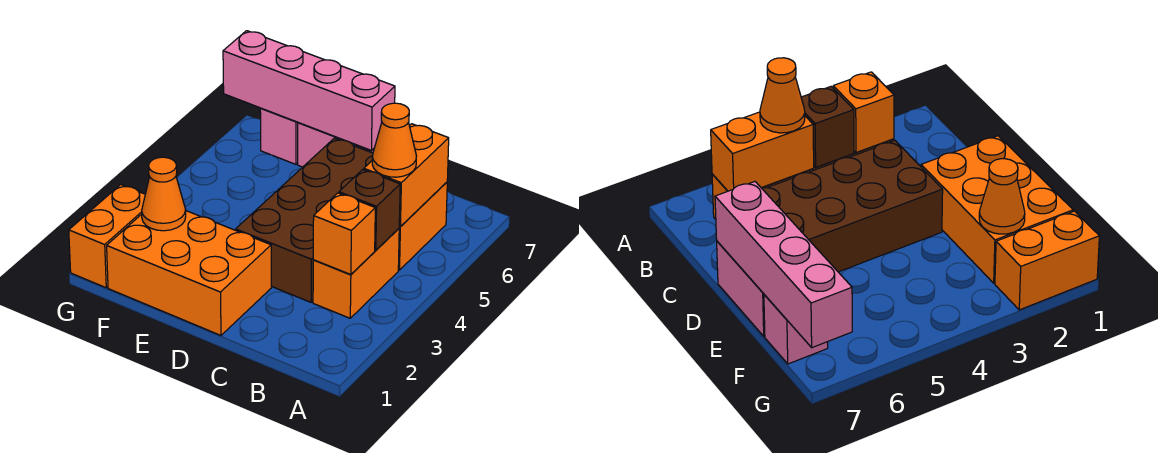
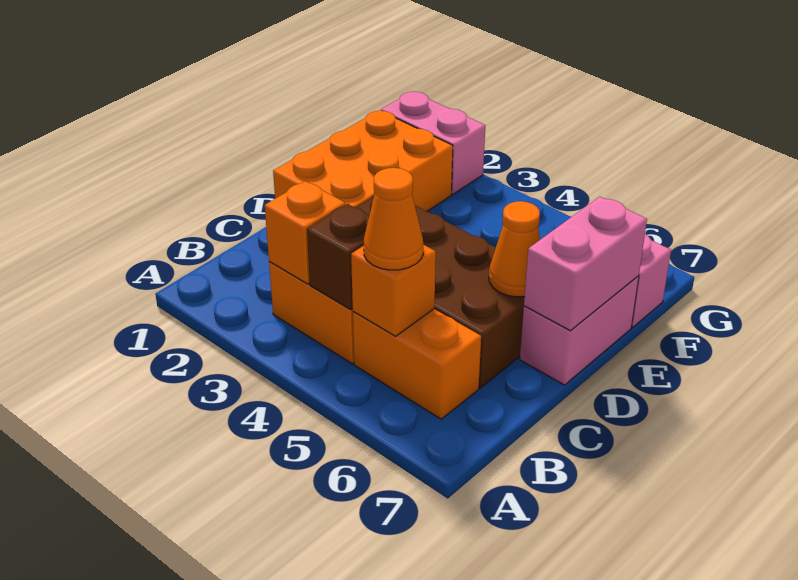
orange brick B5:B6 level 2 -> orange brick B5 level 2
pink brick D7:G7 level 2 -> pink brick D7:E7 level 2
orange cone F2 level 2 -> orange cone D6 level 2
orange brick G1:G2 level 1 -> pink brick G1:G2 level 1

